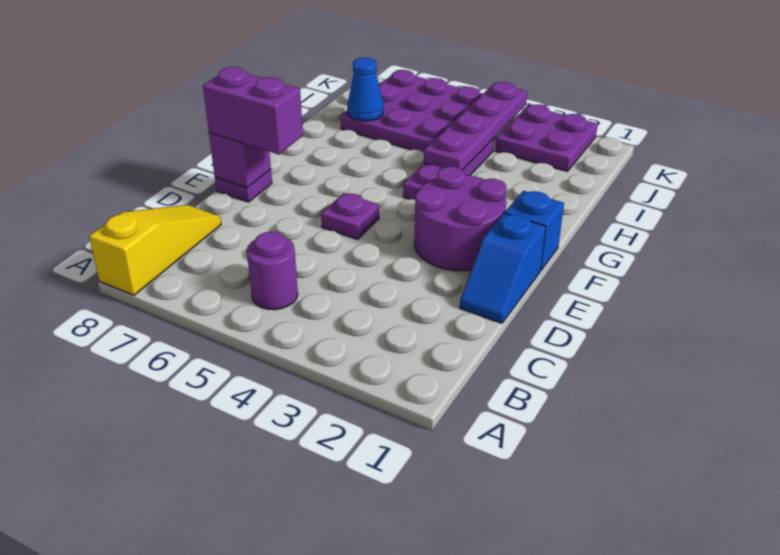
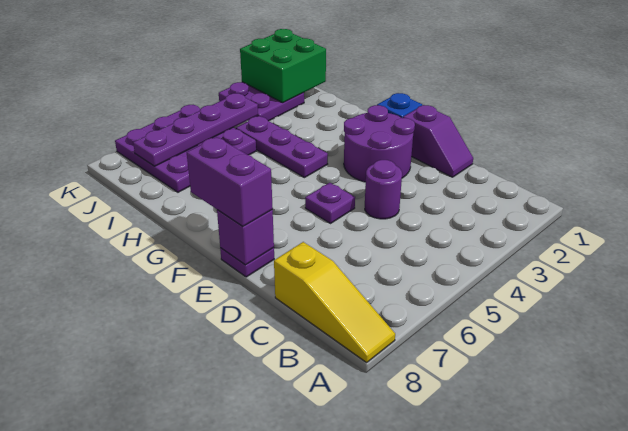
yellow slope A8:C8 level 1 top A -> yellow slope A8:C8 level 1 top C
purple round brick B5 level 1 -> purple round brick D4 level 1
blue slope D1:E1 level 1 top E -> purple slope D1:E1 level 1 top E
purple brick E7:E8 level 3 -> purple brick E8:F8 level 3
purple plate H4:K4 level 2 -> purple plate J4:J7 level 2
blue cone I7 level 2 -> none
none -> green brick J1:K2 level 2

